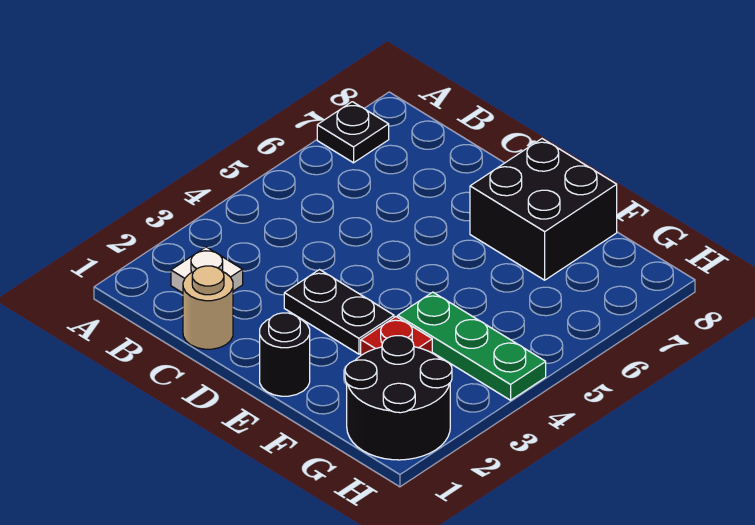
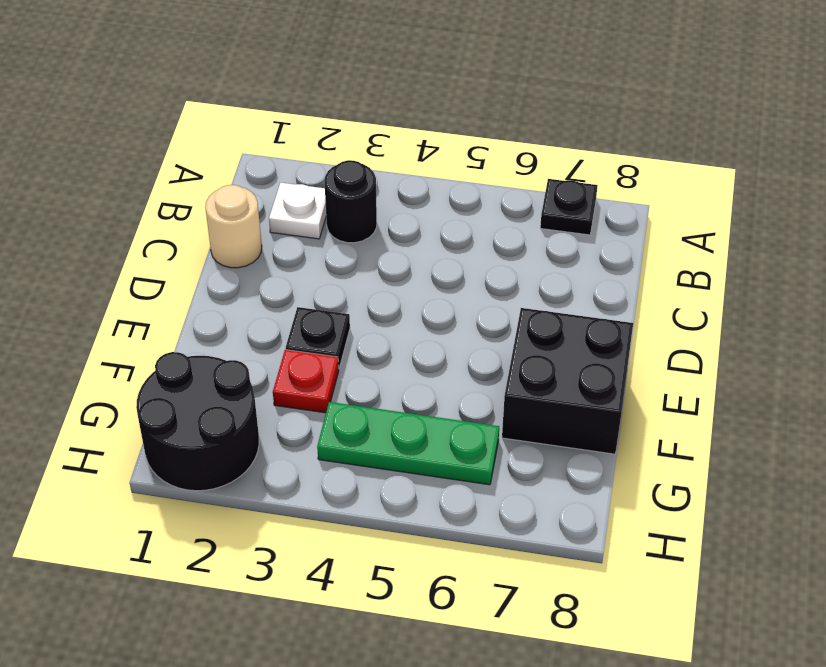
black plate D3:E3 level 1 -> black plate E3 level 1
black round brick E1 level 1 -> black round brick B3 level 1
green plate F4:H4 level 1 -> green plate G4:G6 level 1

